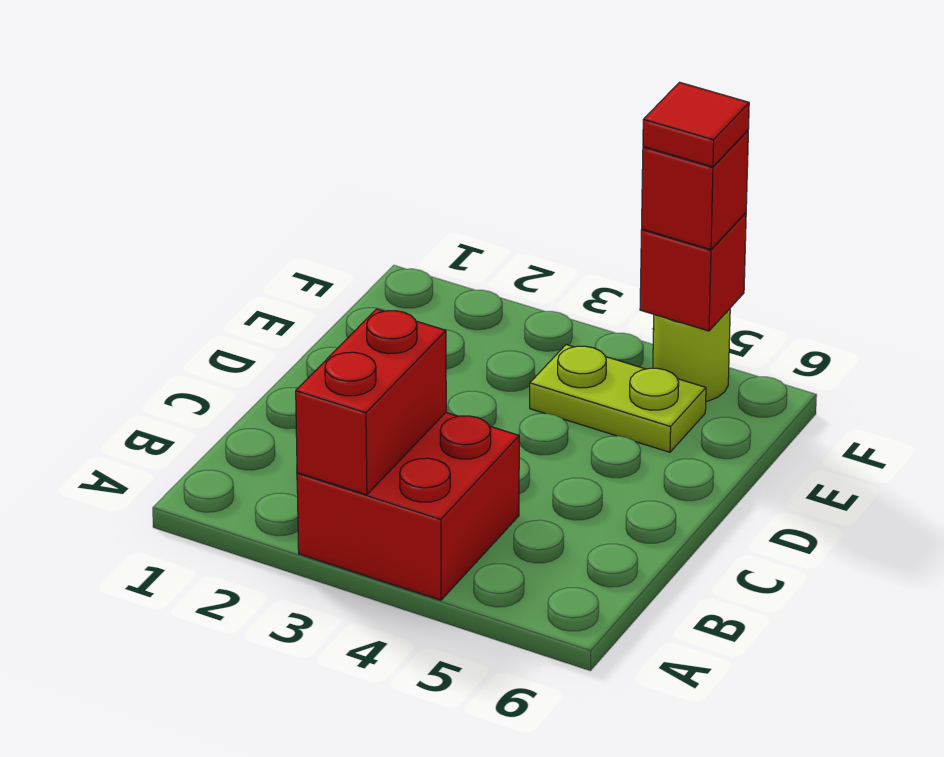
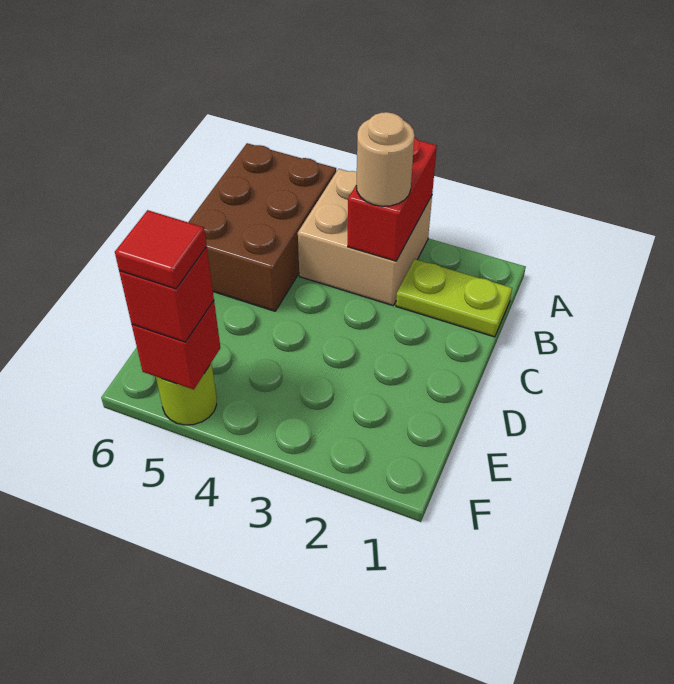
red brick A3:B4 level 1 -> tan brick A3:B4 level 1
none -> brown brick A5:C6 level 1
none -> tan round brick B3 level 3
lime plate E4:E5 level 1 -> lime plate B1:B2 level 1

